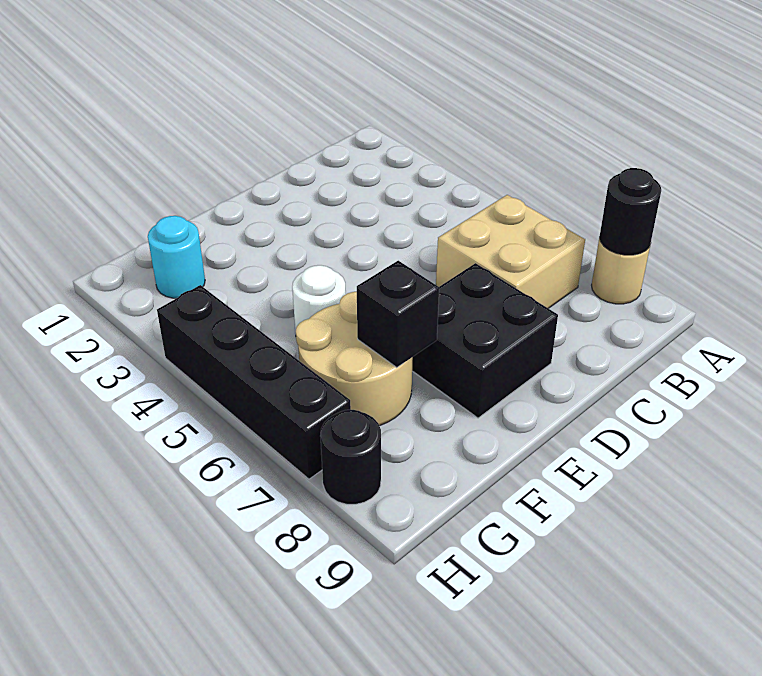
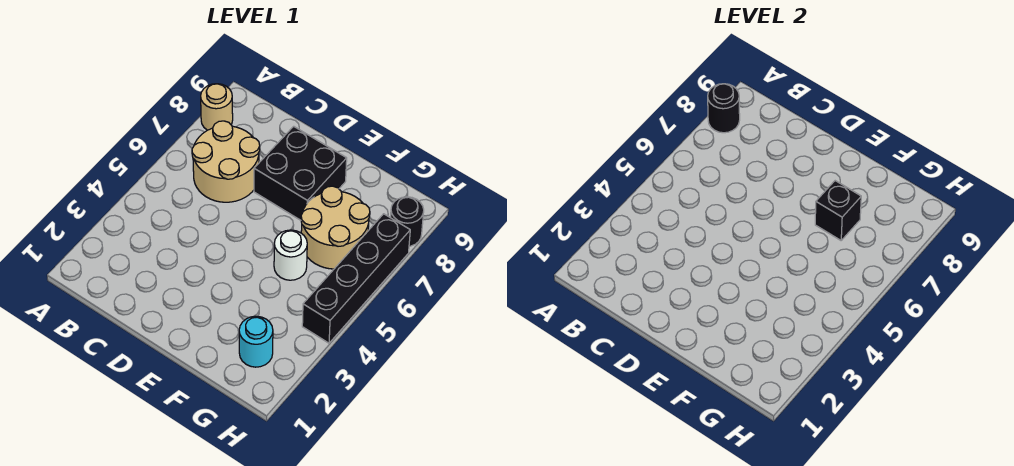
tan brick B6:C7 level 1 -> tan round brick B6:C7 level 1

